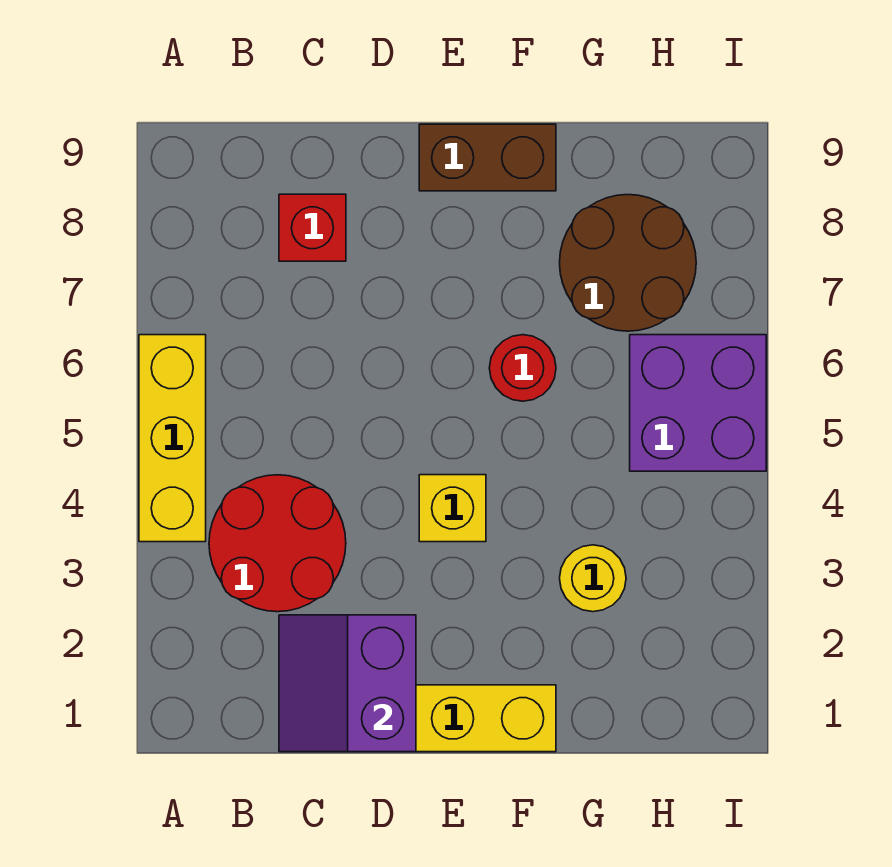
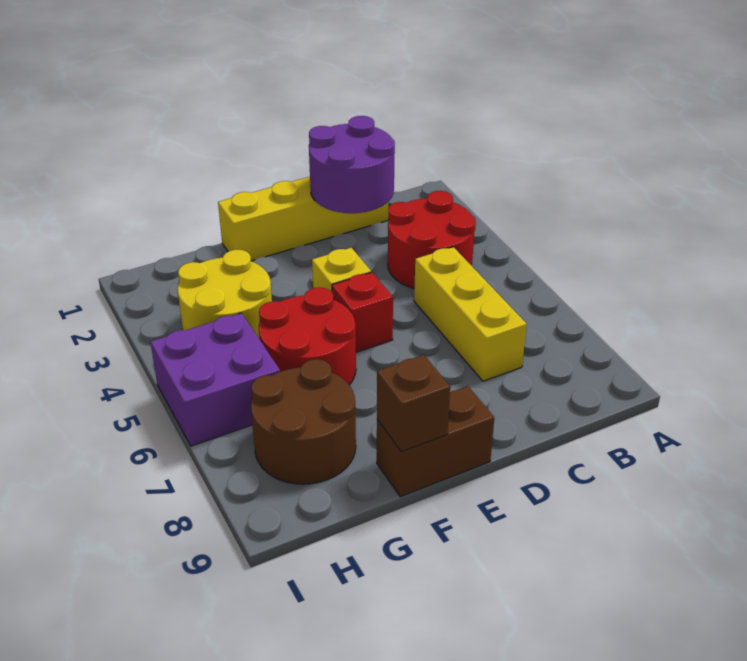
yellow brick A4:A6 level 1 -> yellow brick C5:C7 level 1
purple slope C1:D2 level 2 top D -> purple round brick C1:D2 level 2
red brick C8 level 1 -> red brick E5 level 1
red round brick F6 level 1 -> red round brick F5:G6 level 1
none -> brown brick F9 level 2
yellow round brick G3 level 1 -> yellow round brick G3:H4 level 1

